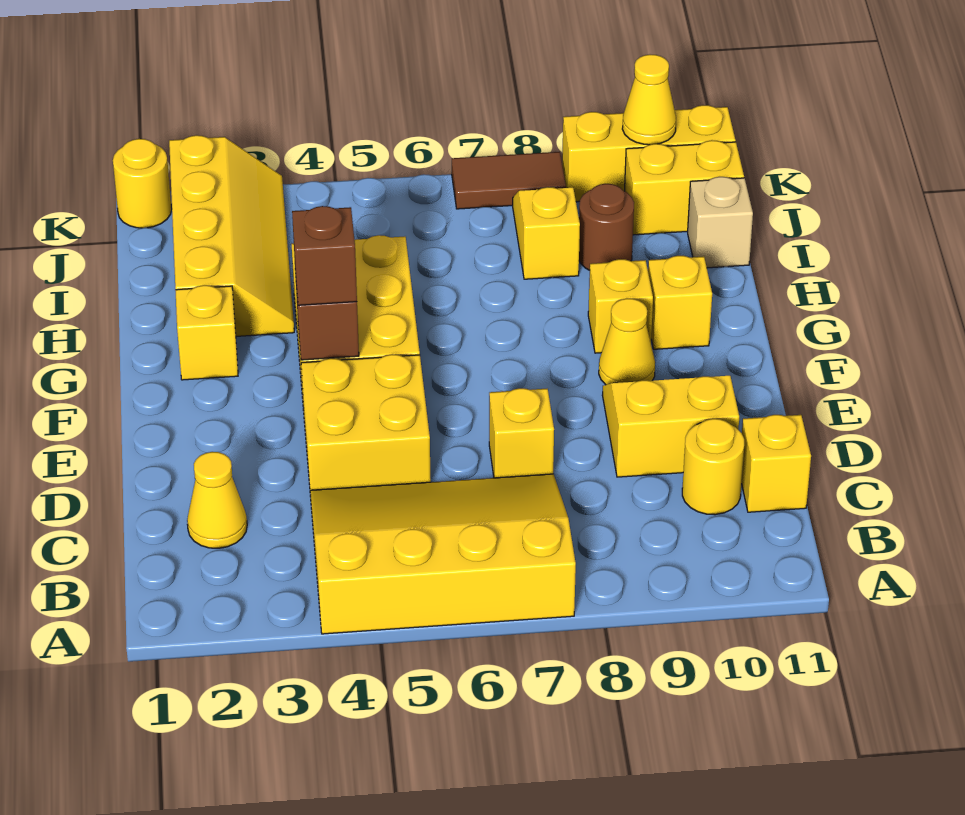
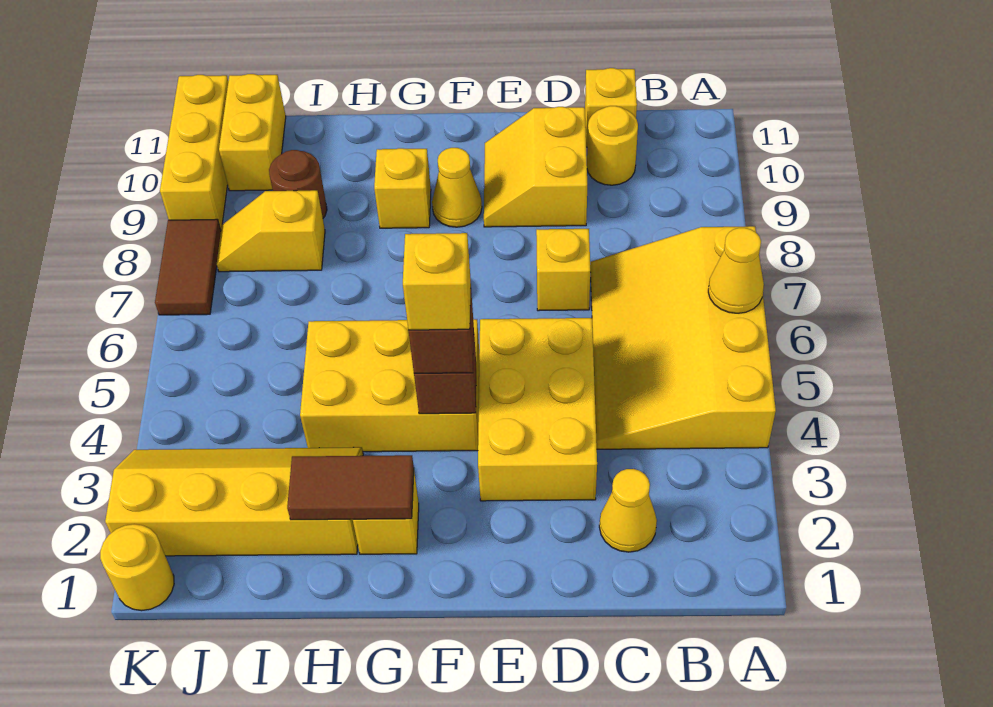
yellow brick D4:E5 level 1 -> yellow brick D3:E5 level 1
none -> brown tile G2:H2 level 2
yellow brick G10 level 1 -> yellow brick F4 level 4
tan brick I11 level 1 -> none
yellow cone K10 level 2 -> yellow cone A6 level 2

